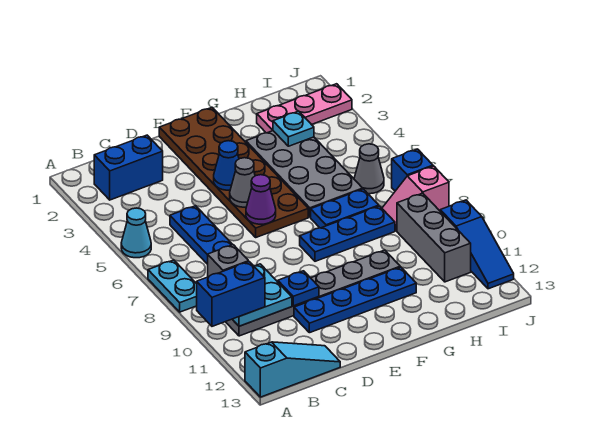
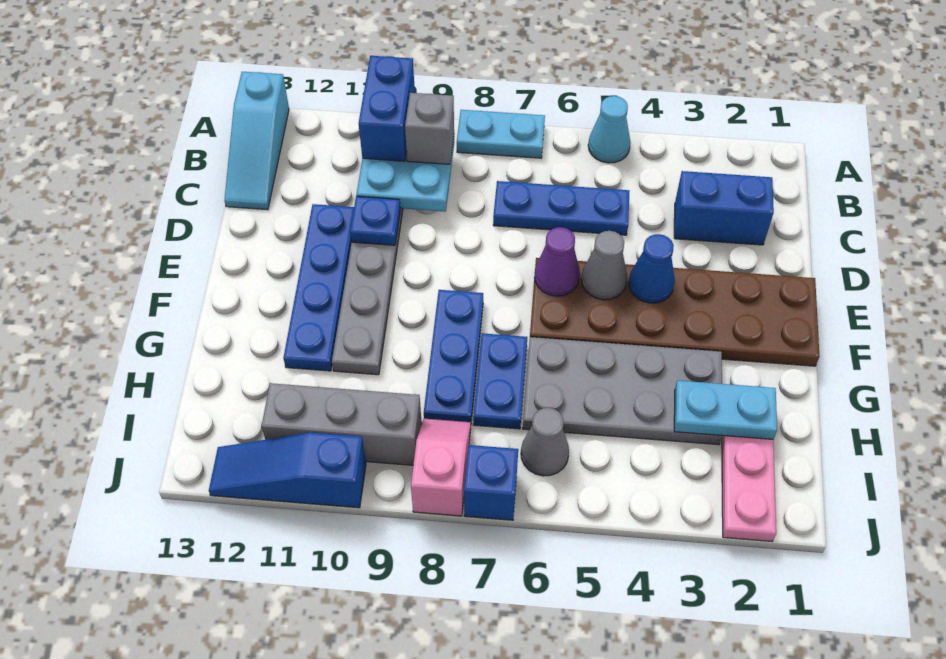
blue brick B2:C2 level 1 -> blue brick C2:C3 level 1
cyan plate H3 level 2 -> cyan plate H2:H3 level 2

